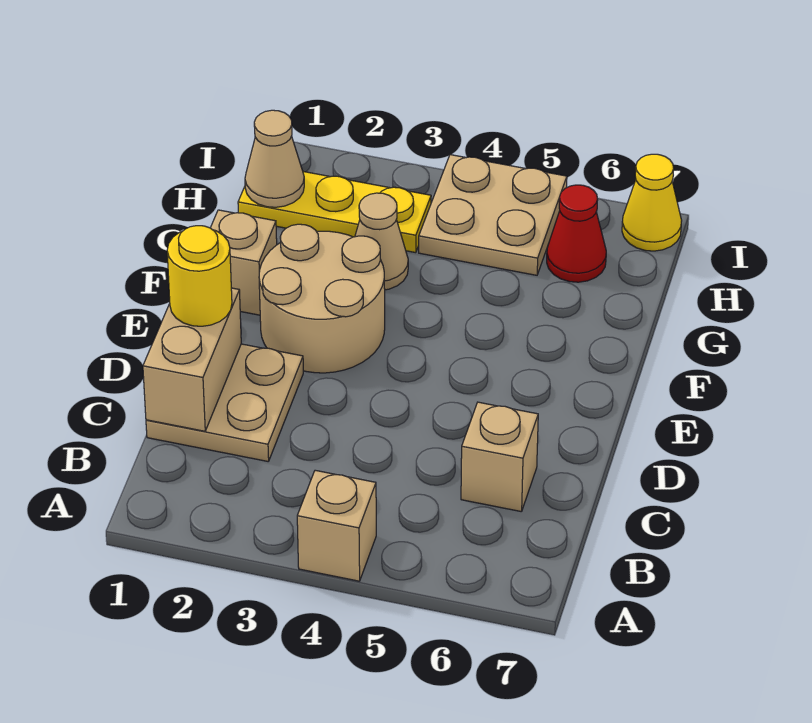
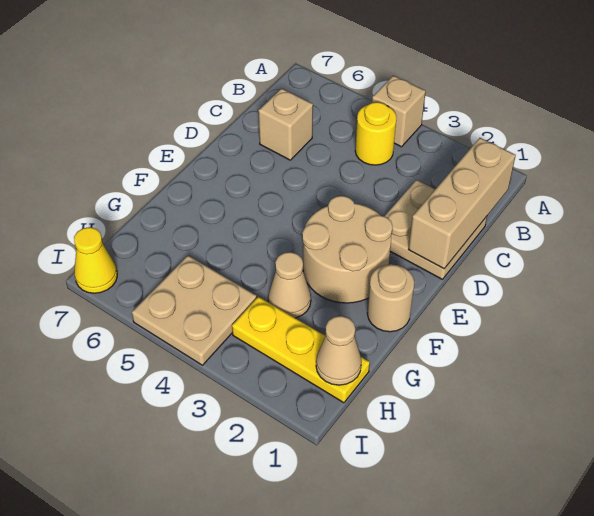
tan brick C1:D1 level 2 -> tan brick B1:D1 level 2
yellow round brick D1 level 3 -> yellow round brick B4 level 1
tan brick F1 level 1 -> tan round brick F1 level 1
red cone H6 level 1 -> none

